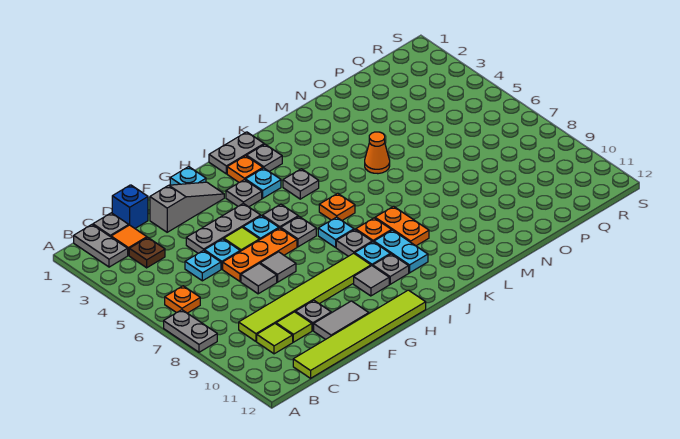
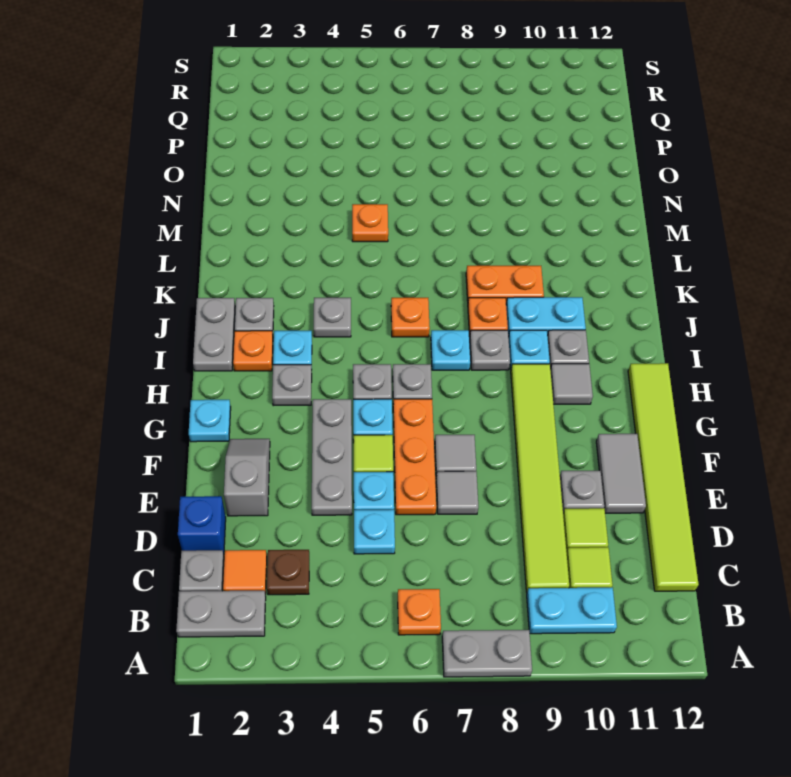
none -> cyan plate B9:B10 level 1
grey slope E2:G2 level 1 top E -> grey slope E2:F2 level 1 top E
orange cone M5 level 1 -> orange plate M5 level 1

